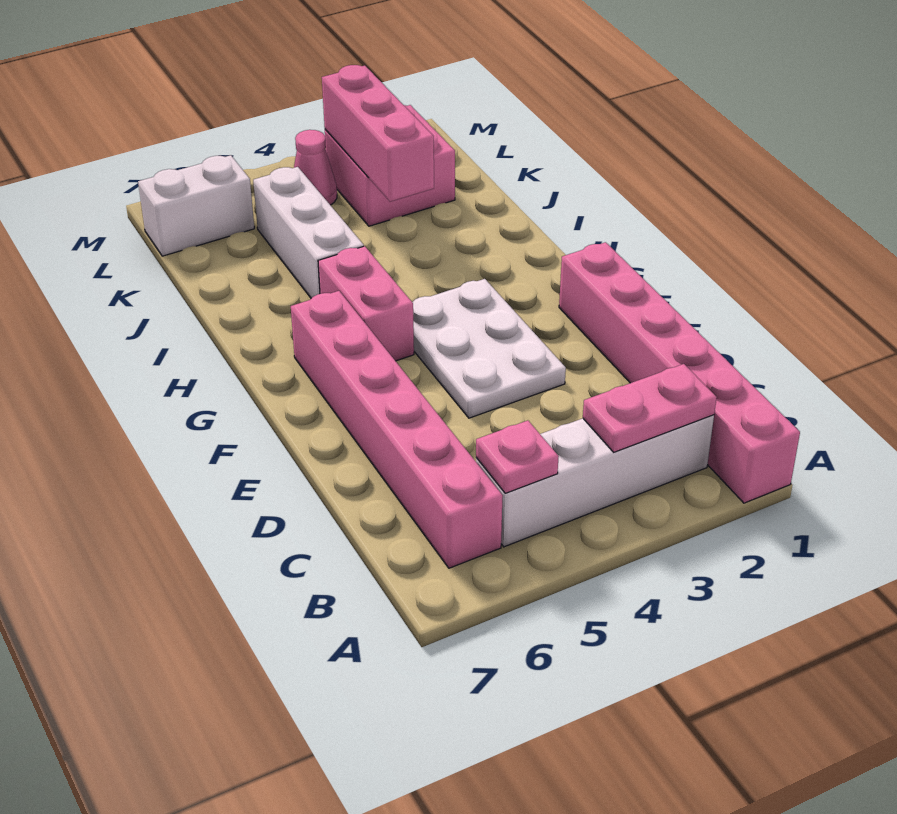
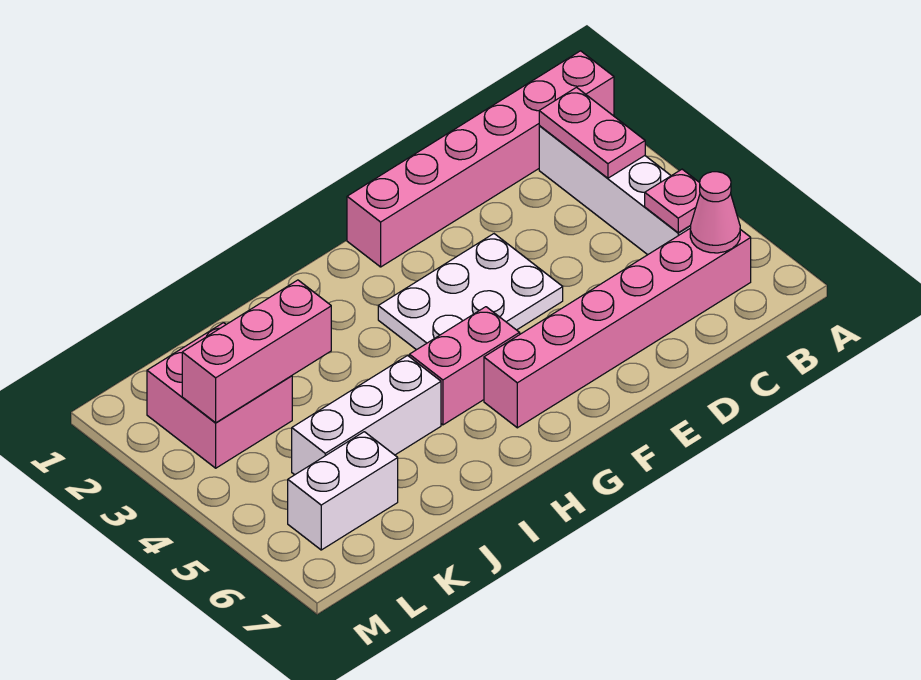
pink cone L4 level 1 -> pink cone B6 level 2
white brick L6:L7 level 1 -> white brick K6:L6 level 1

